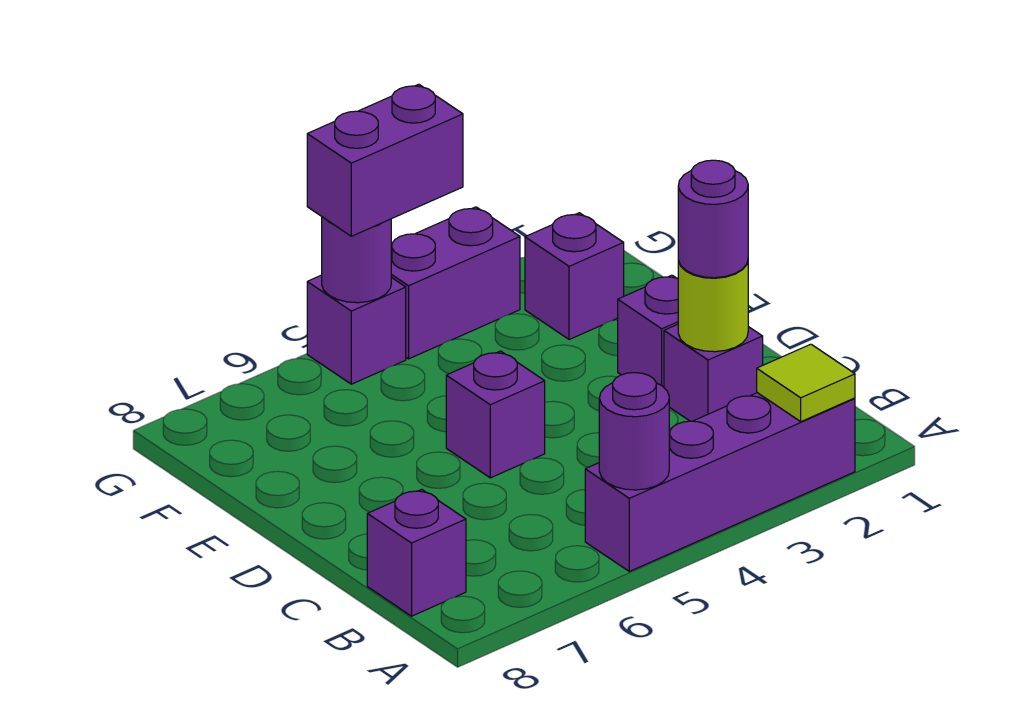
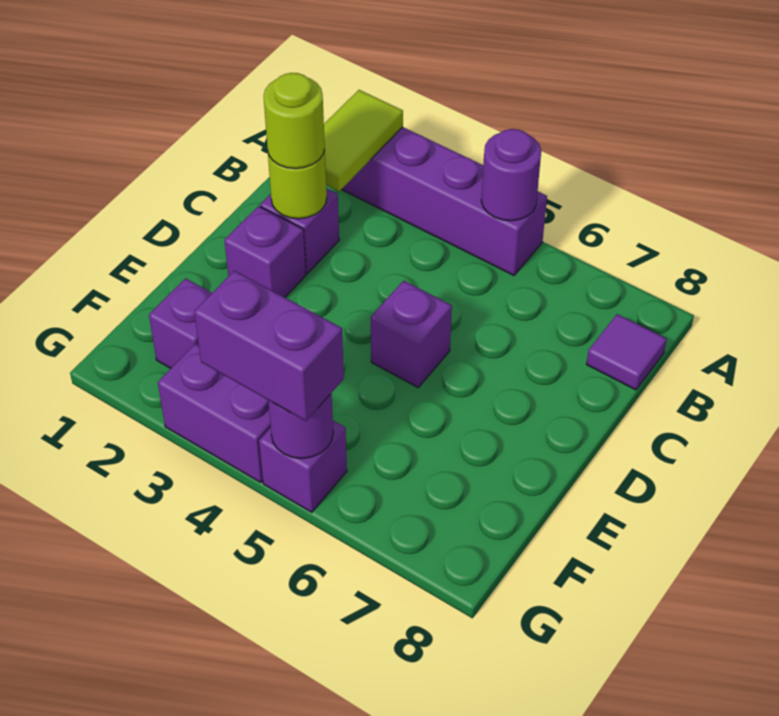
lime tile A2 level 2 -> lime tile A2:B2 level 2
purple brick B8 level 1 -> purple tile B8 level 1
purple round brick C2 level 3 -> lime round brick C2 level 3

